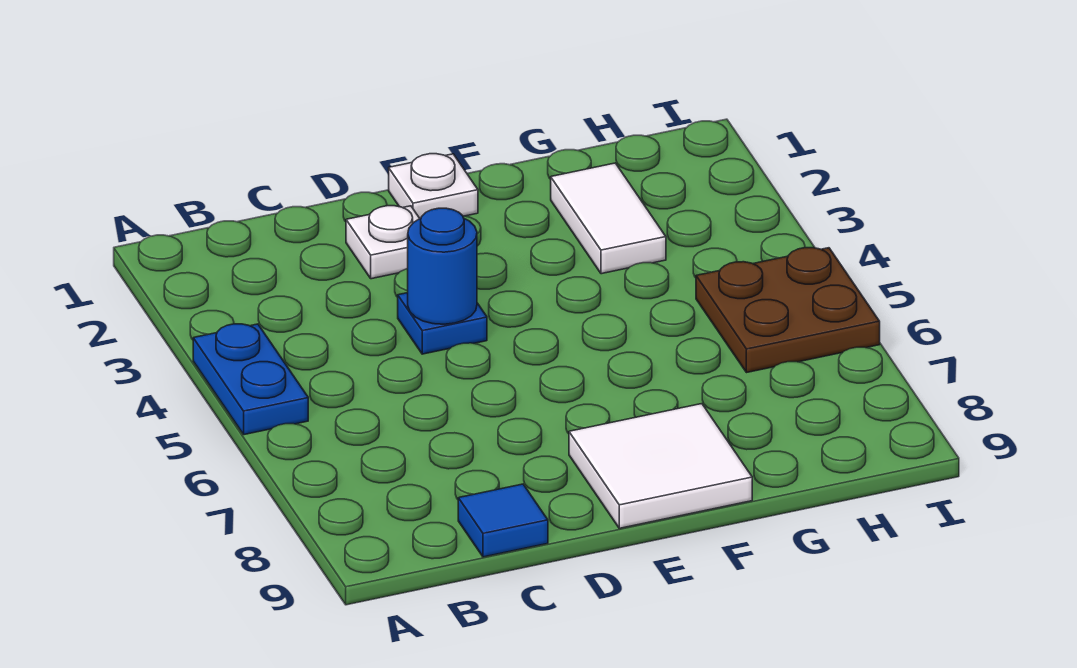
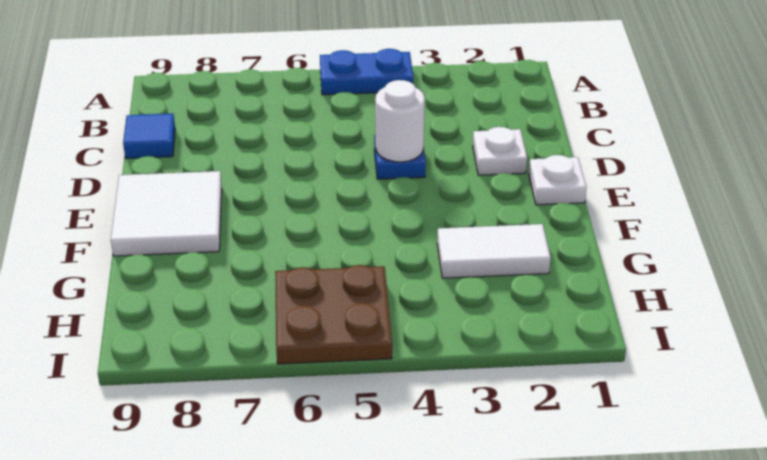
blue round brick D4 level 2 -> white round brick D4 level 2

